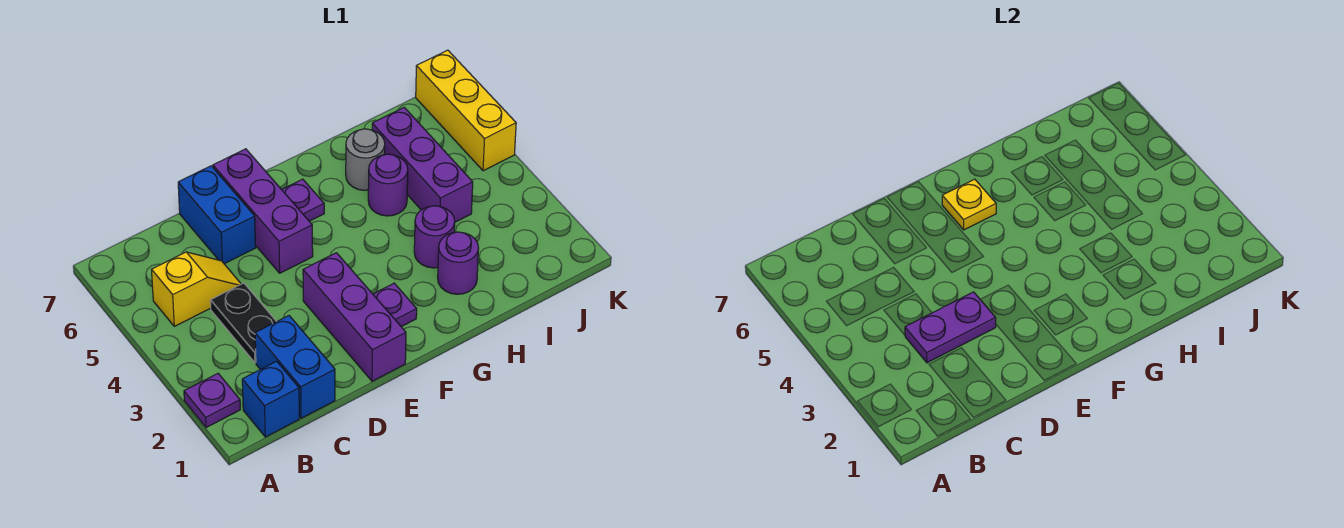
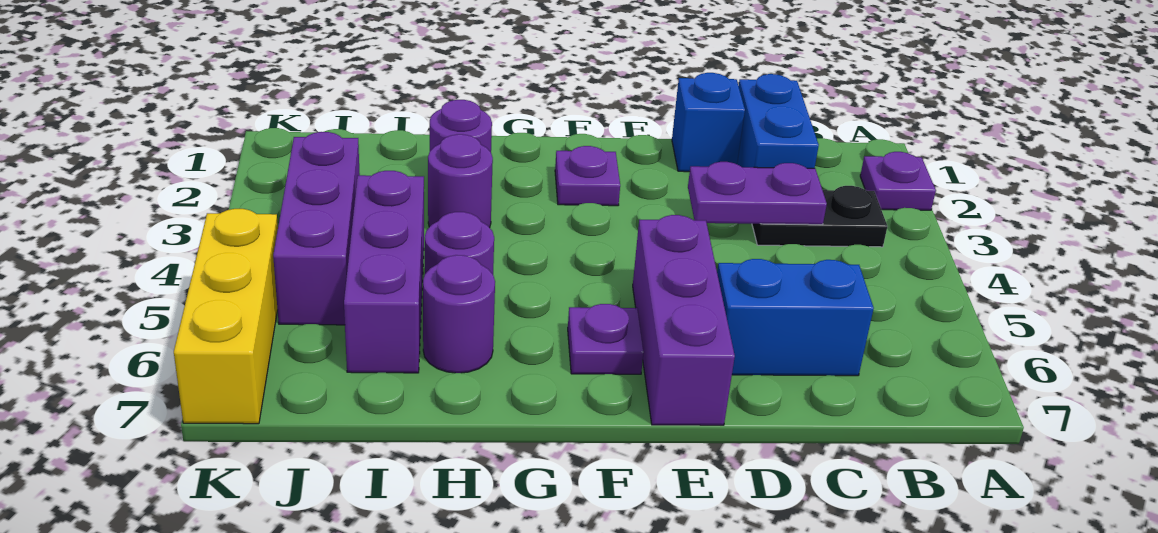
blue brick B1 level 1 -> blue brick D1 level 1
yellow slope B5:C5 level 1 top B -> none
black plate C3:C4 level 1 -> black plate B3:C3 level 1
blue brick D6:D7 level 1 -> blue brick C6:D6 level 1
purple brick E1:E3 level 1 -> purple brick J3:J5 level 1
yellow plate F6 level 2 -> none
grey round brick H6 level 1 -> purple round brick H6 level 1

